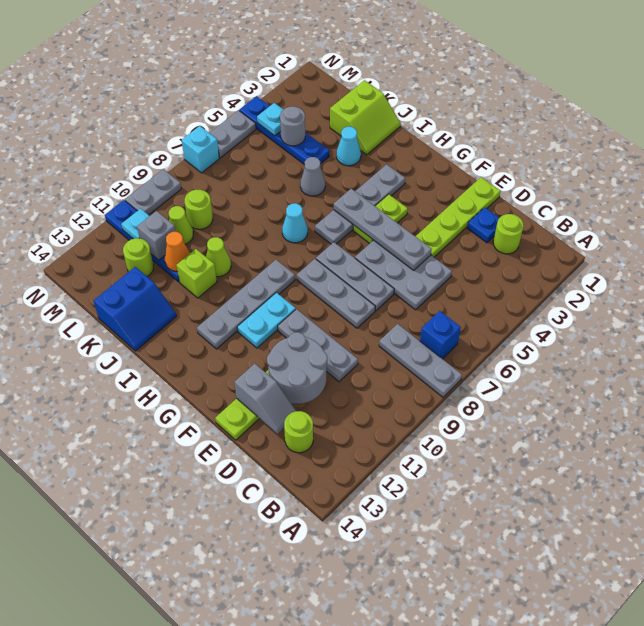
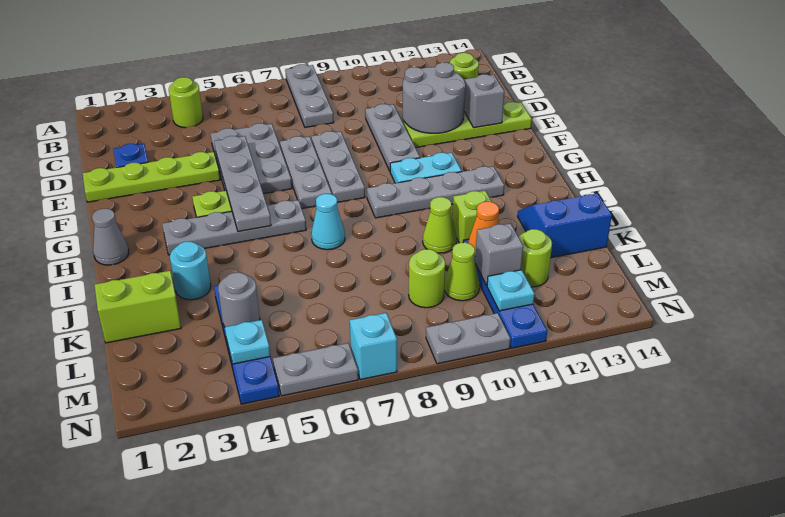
blue brick B7 level 1 -> none
lime round brick C2 level 1 -> lime round brick B4 level 1
cyan cone J3 level 1 -> cyan round brick J3 level 1
grey cone J5 level 1 -> grey cone H1 level 1

